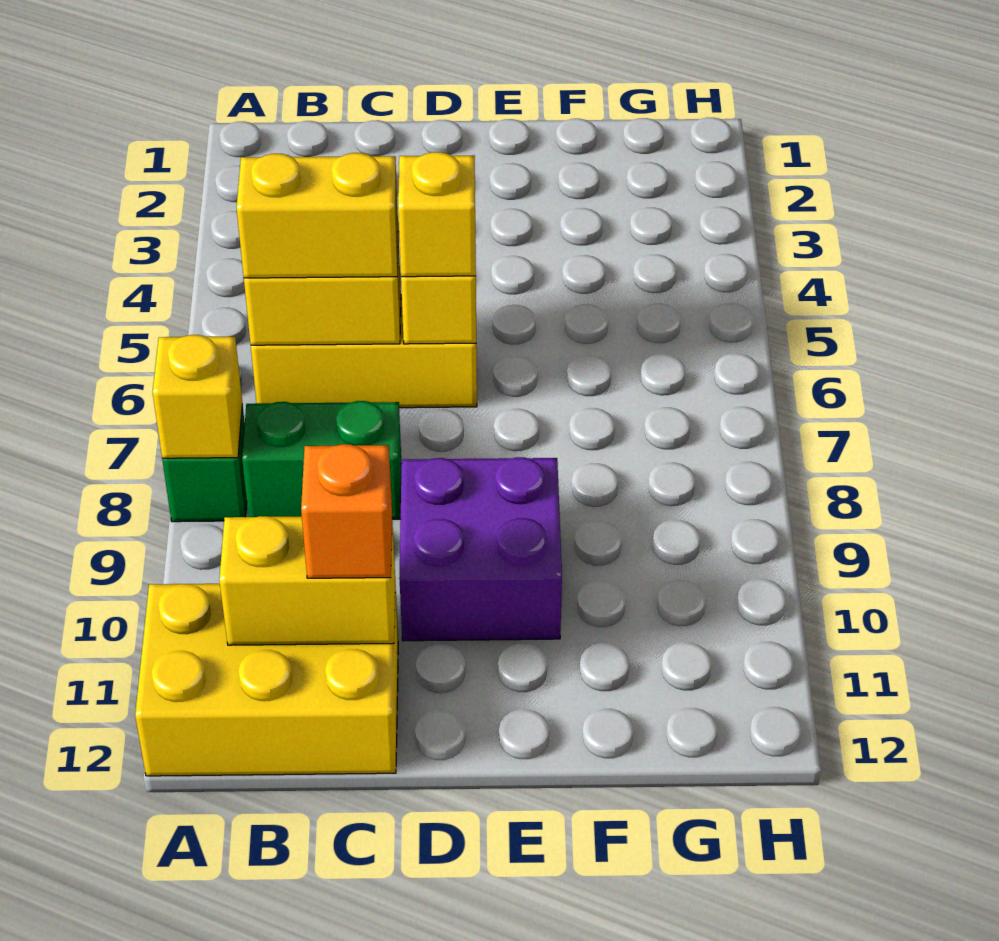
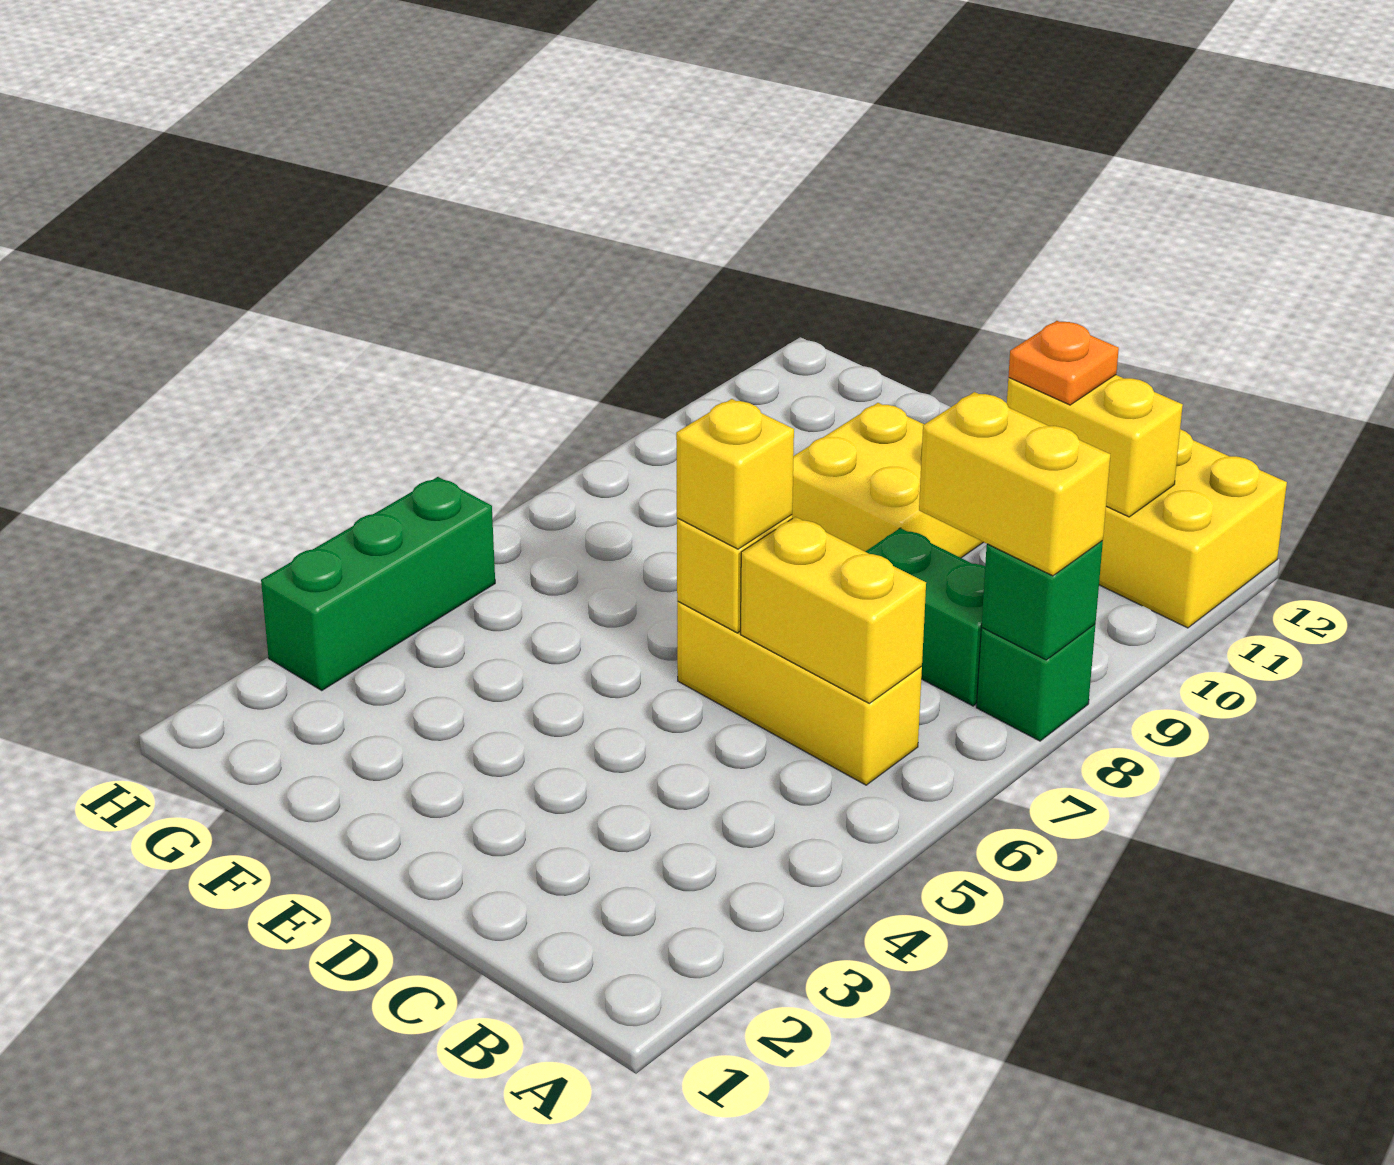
yellow brick A8 level 2 -> green brick A8 level 2
yellow brick B6:C6 level 3 -> yellow brick A8:B8 level 3
orange brick C11 level 3 -> orange plate C11 level 3
purple brick D9:E10 level 1 -> yellow brick D9:E10 level 1
none -> green brick H3:H5 level 1

